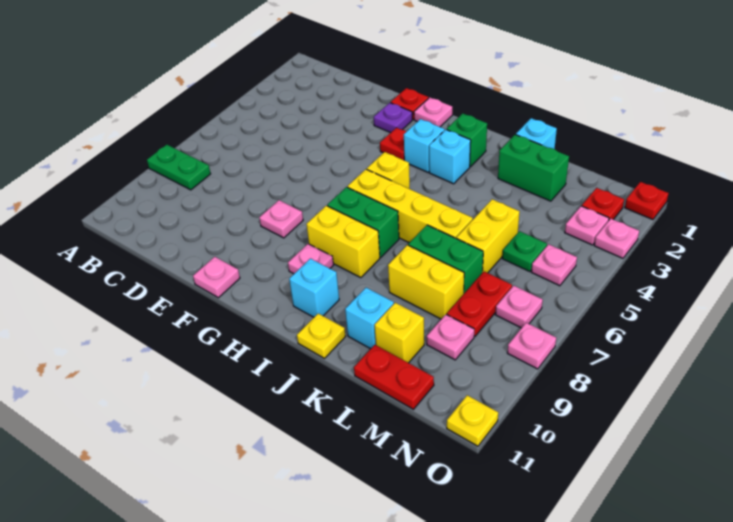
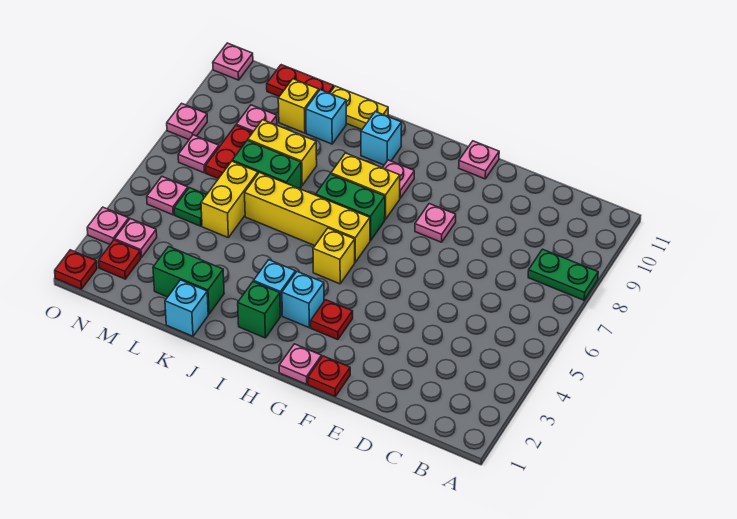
purple plate F2 level 1 -> none
yellow plate J11 level 1 -> yellow plate J11:K11 level 1
yellow plate O11 level 1 -> pink plate O11 level 1

